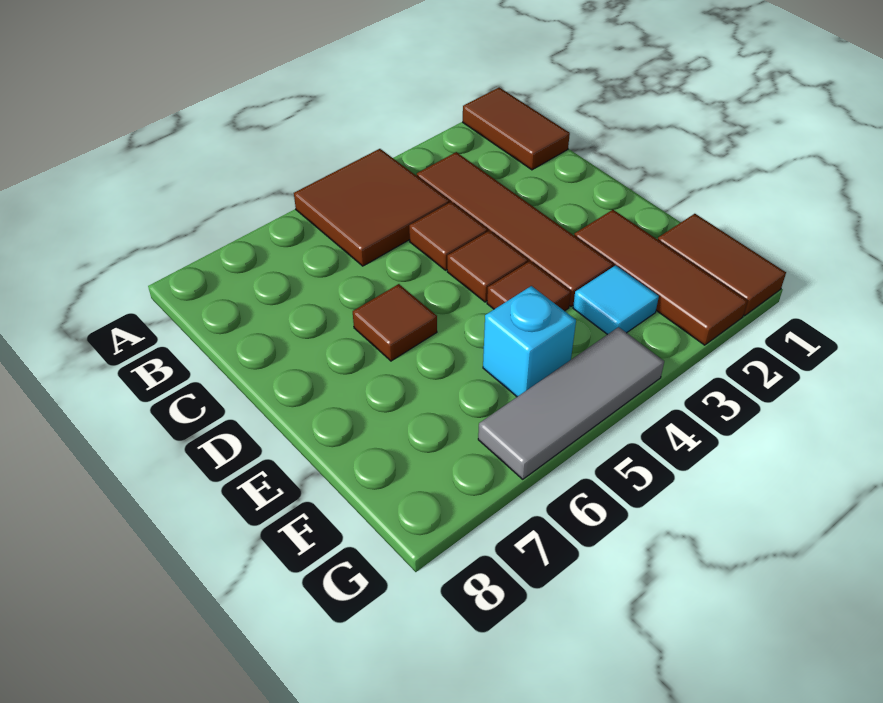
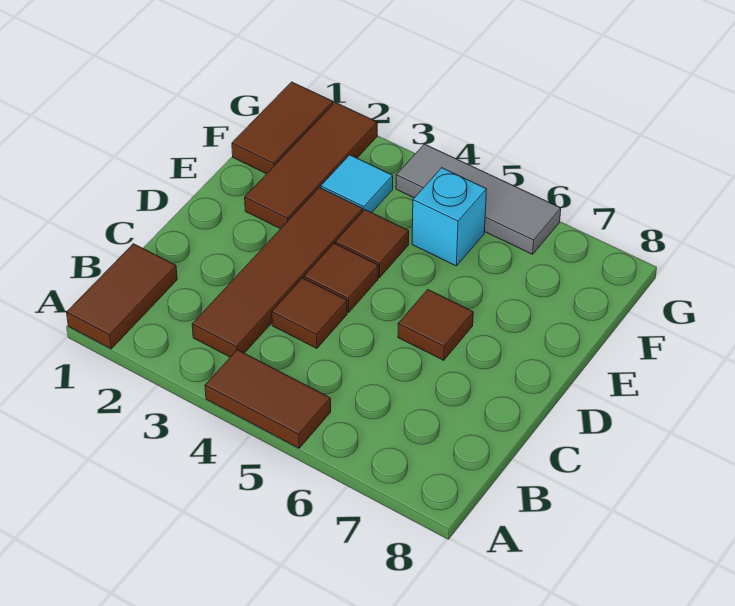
brown tile A4:B5 level 1 -> brown tile A4:A5 level 1

